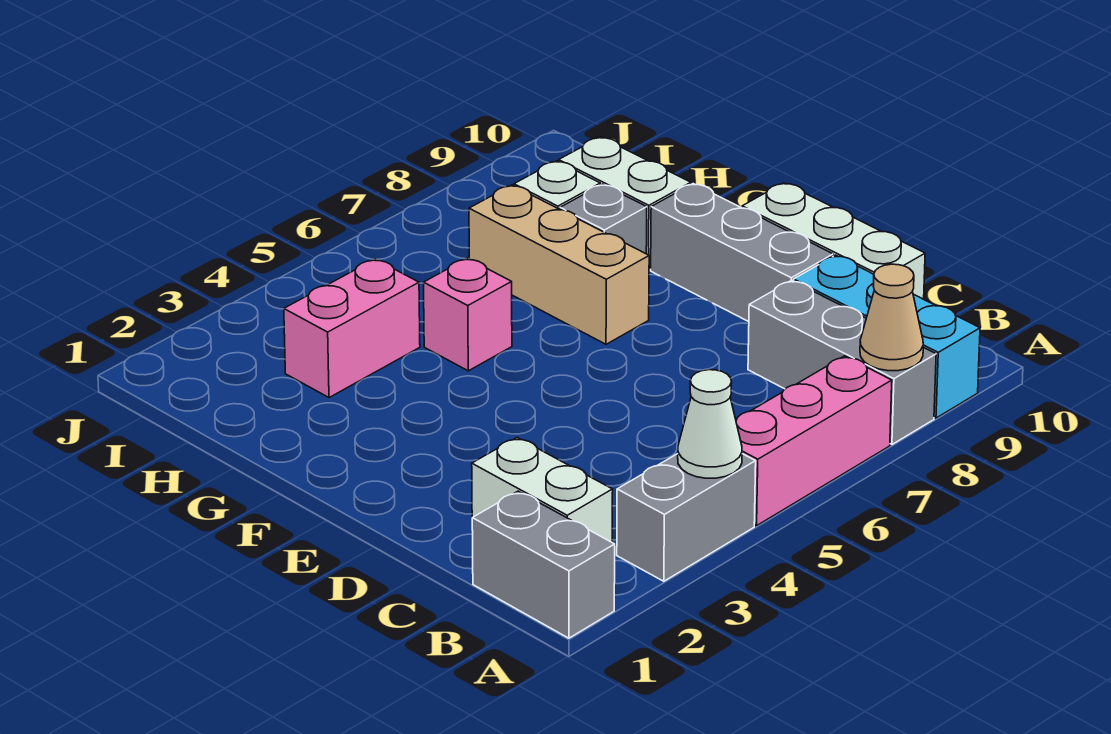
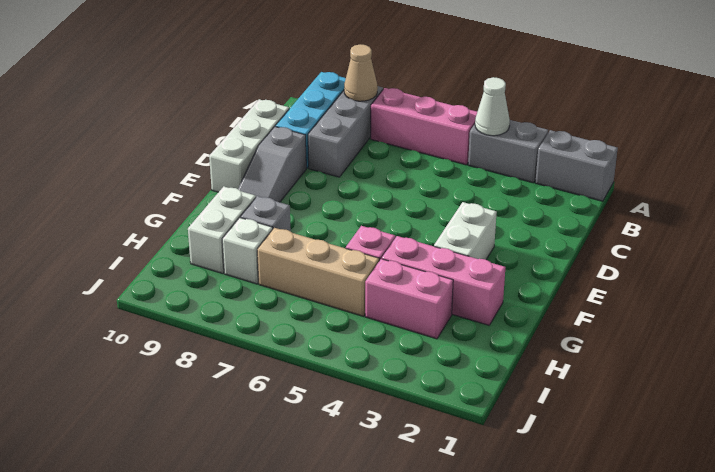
grey brick A1:B1 level 1 -> grey brick A1:A2 level 1
white brick B2:C2 level 1 -> white brick E3:F3 level 1
grey brick D9:F9 level 1 -> grey slope D9:F9 level 1 top D
tan brick F7:H7 level 1 -> tan brick H5:H7 level 1
none -> pink brick G2:G4 level 1

